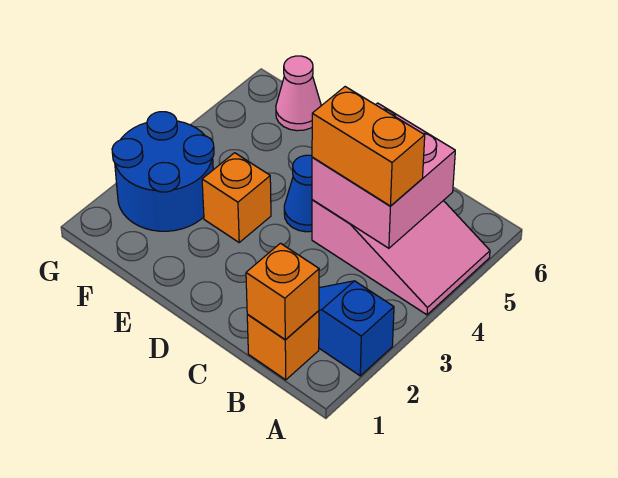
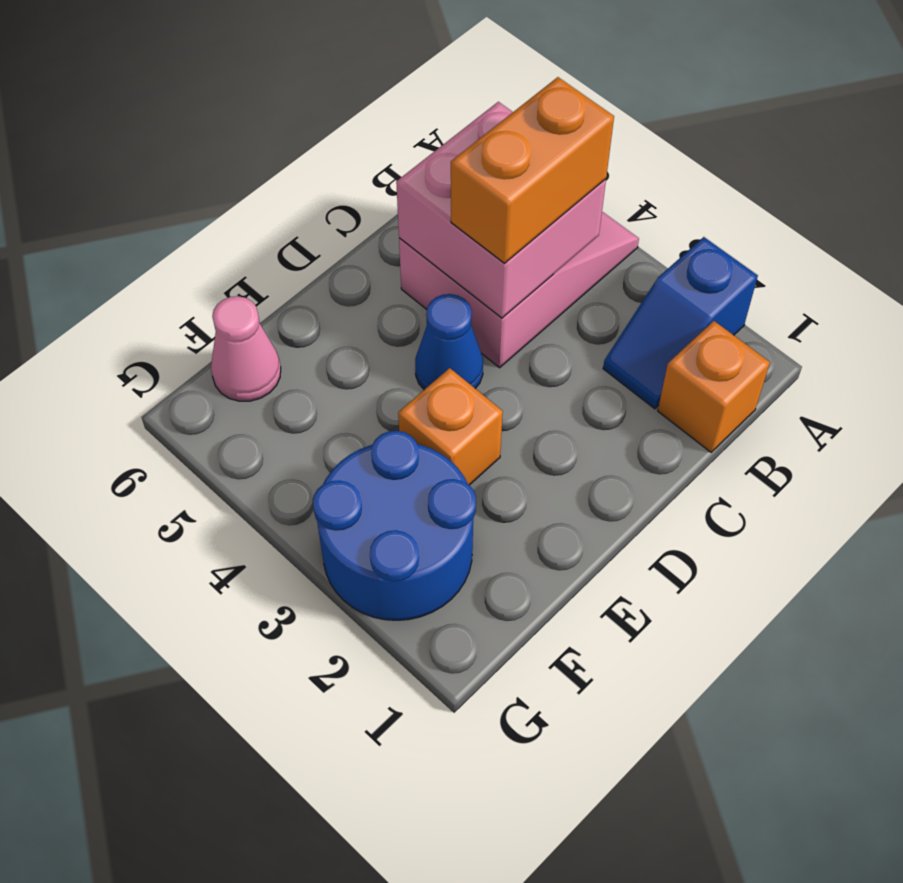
orange brick B1 level 2 -> none

